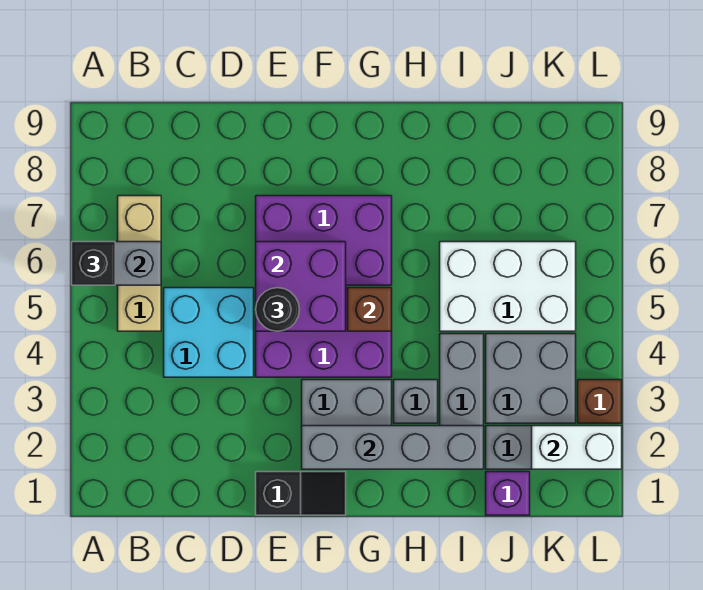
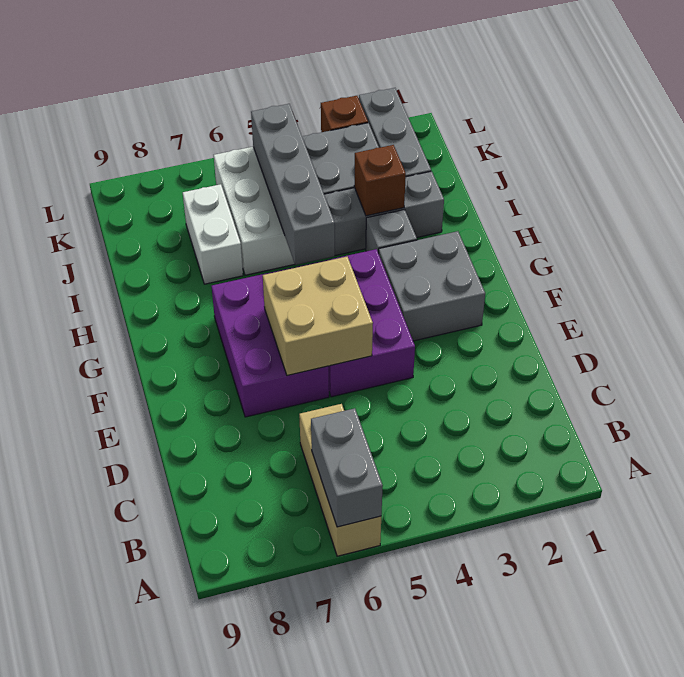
black brick A6 level 3 -> none
tan brick B5:B7 level 1 -> tan brick A6:C6 level 1
cyan brick C4:D5 level 1 -> none
black slope E1:F1 level 1 top E -> none
purple brick E5:F6 level 2 -> tan brick E5:F6 level 2
black round brick E5 level 3 -> none
grey brick F2:I2 level 2 -> grey brick H5:K5 level 2
brown brick G5 level 2 -> brown brick I3 level 2
purple brick J1 level 1 -> none
white brick K2:L2 level 2 -> white brick I7:J7 level 1

